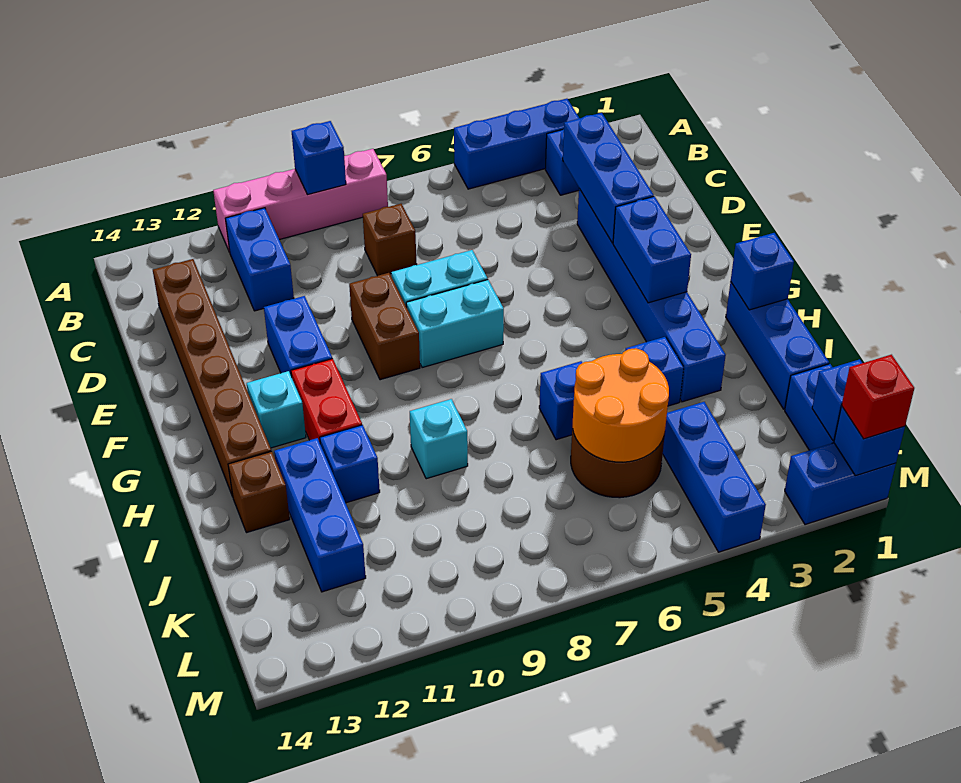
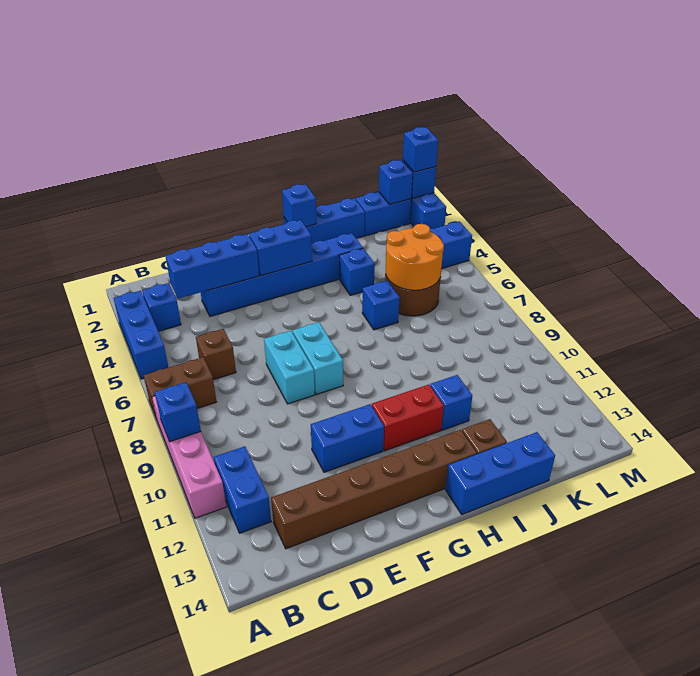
blue brick B11:C11 level 1 -> blue brick B11:B12 level 1
brown brick C8 level 1 -> brown brick C6 level 1
brown brick E9:F9 level 1 -> brown brick A7:B7 level 1
cyan brick G12 level 1 -> none
cyan brick I9 level 1 -> none
blue brick I12:K12 level 1 -> blue brick H14:J14 level 1
red brick M1 level 3 -> blue brick M1 level 3

